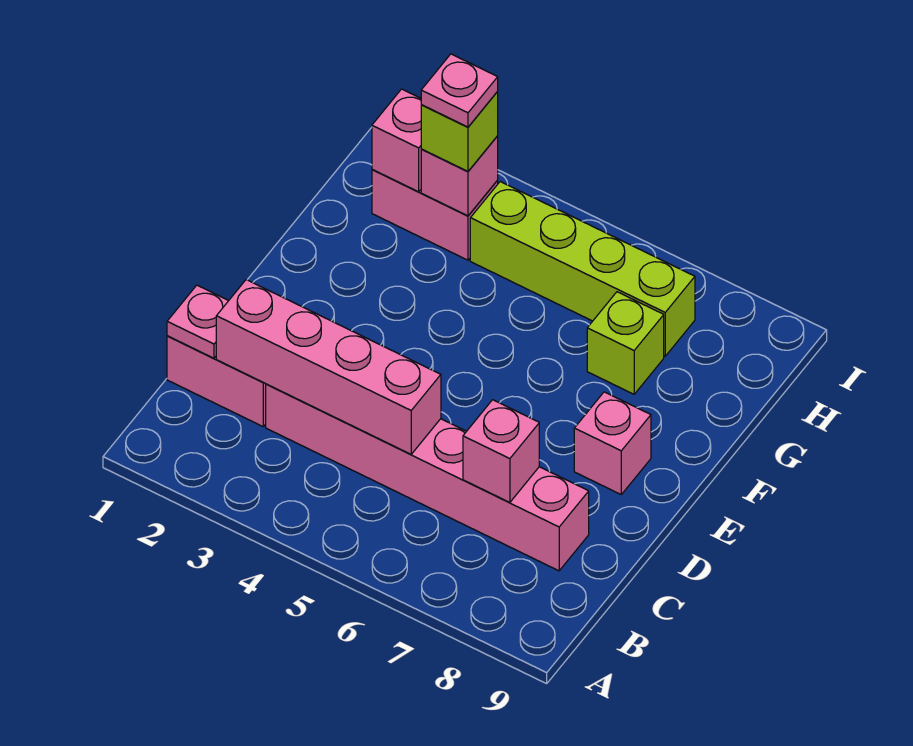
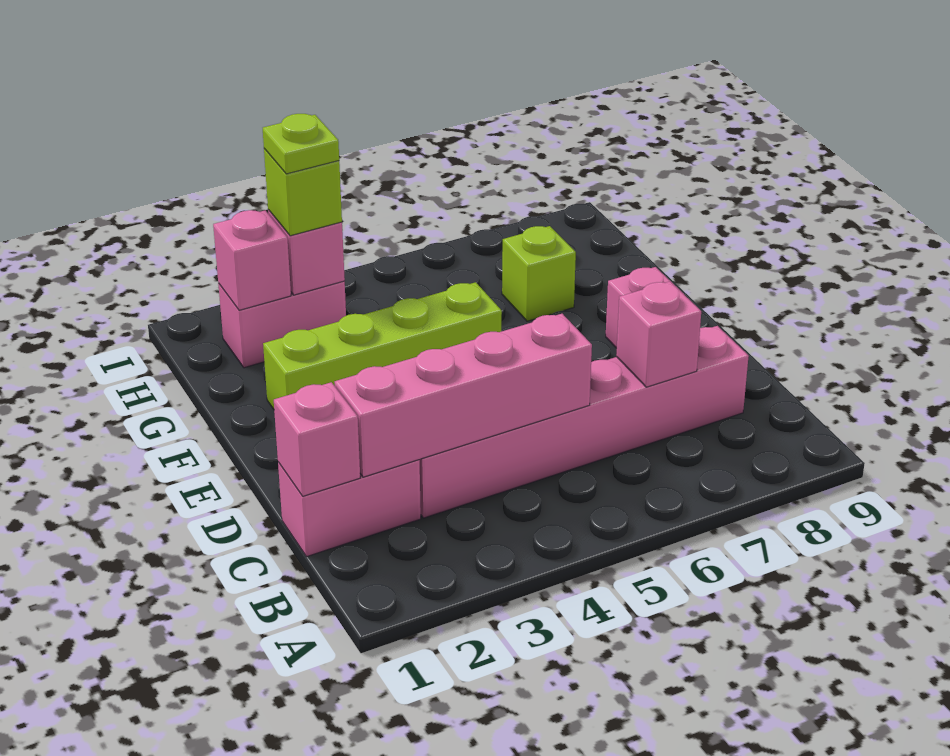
pink plate C1 level 2 -> pink brick C1 level 2
pink plate H3 level 4 -> lime plate H3 level 4
lime brick H4:H7 level 1 -> lime brick F2:F5 level 1

